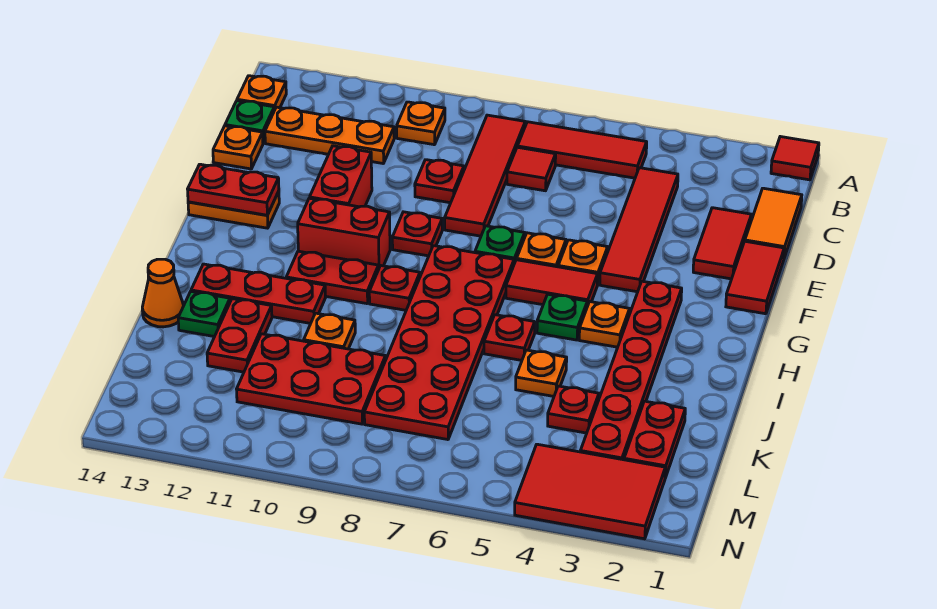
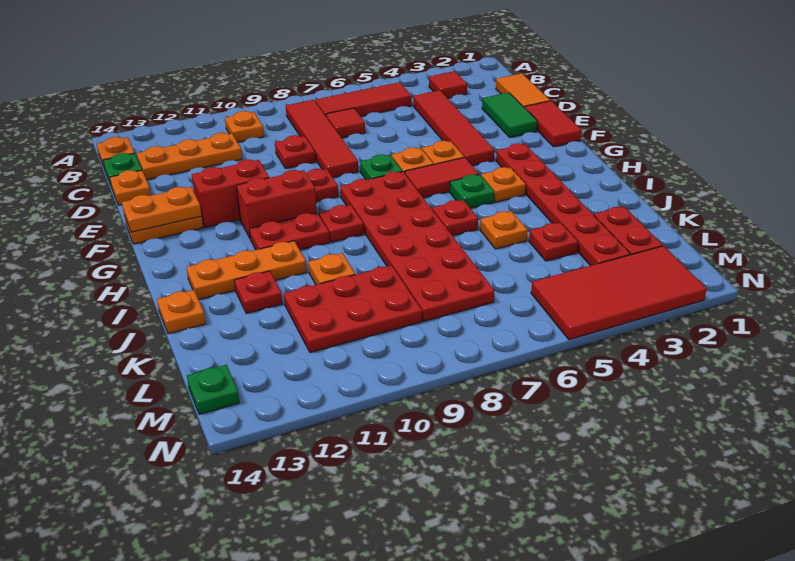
red tile A1 level 1 -> red tile B3 level 1
red tile D2:E2 level 1 -> green tile D2:E2 level 1
red brick E11:F11 level 1 -> red brick F11:F12 level 1
red plate F13:F14 level 2 -> orange plate F13:F14 level 2
red plate I11:I13 level 1 -> orange plate I11:I13 level 1
red plate J12:K12 level 1 -> red plate J12 level 1
green plate J13 level 1 -> green plate M14 level 1
orange cone J14 level 1 -> orange plate J14 level 1
red tile M2:N4 level 1 -> red tile M2:N5 level 1

